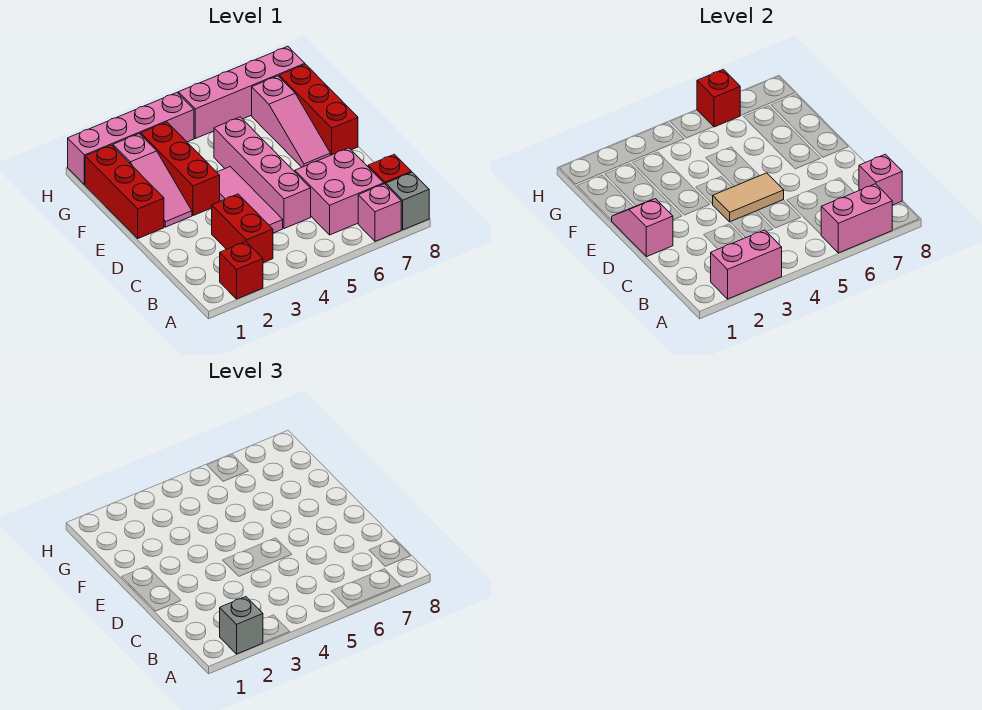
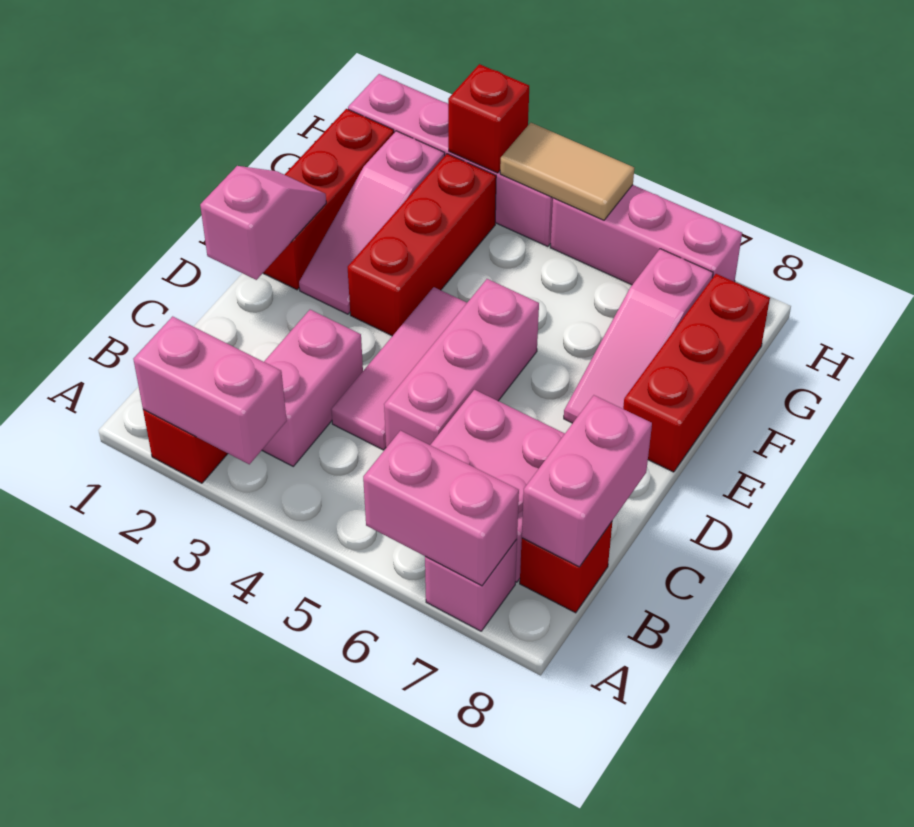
grey brick A2 level 3 -> none
grey brick A8 level 1 -> none
red brick B3:C3 level 1 -> pink brick B3:C3 level 1
pink brick B8 level 2 -> pink brick B8:C8 level 2
pink brick C5:F5 level 1 -> pink brick C5:E5 level 1
tan tile D4:D5 level 2 -> tan tile H4:H5 level 2
pink brick H5:H8 level 1 -> pink brick H5:H7 level 1
red brick H6 level 2 -> red brick H3 level 2

